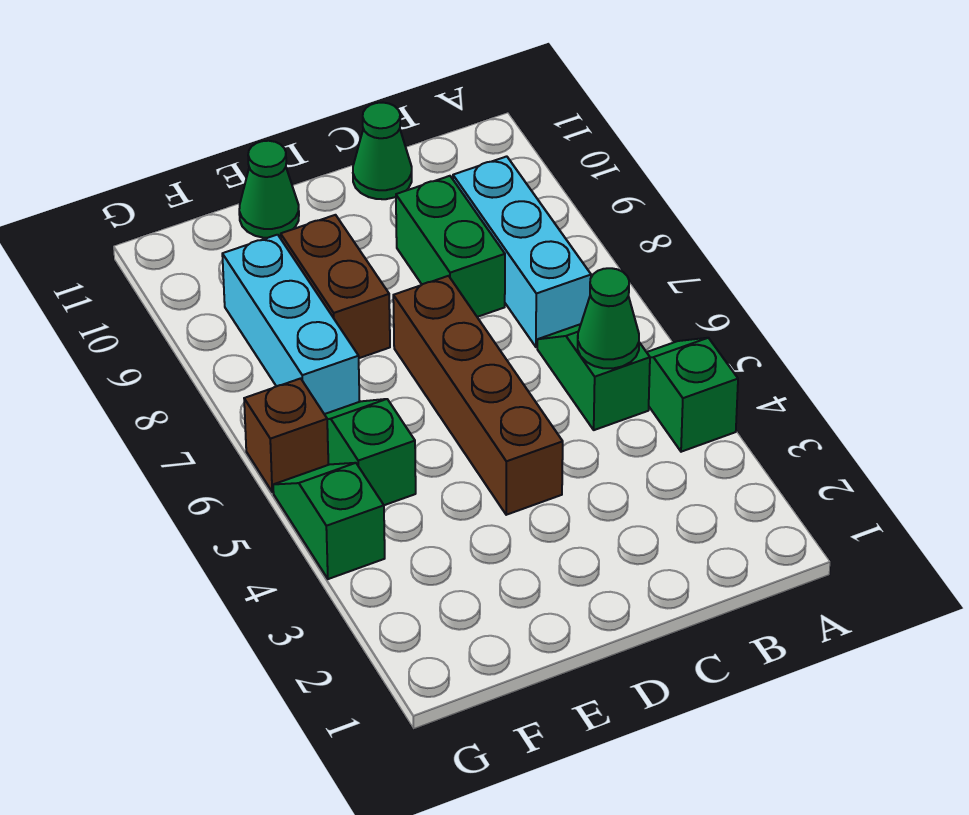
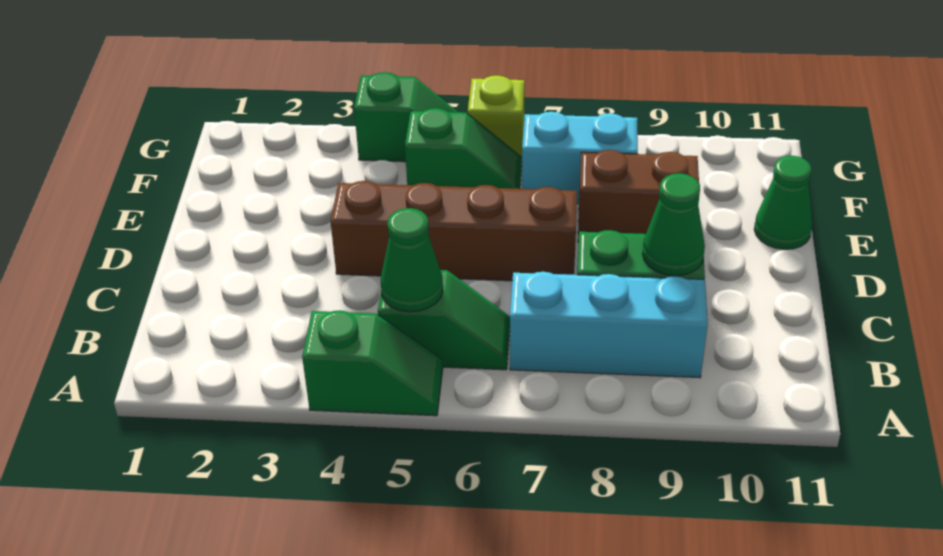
green cone C11 level 1 -> green cone C9 level 2
cyan brick F7:F9 level 1 -> cyan brick F7:F8 level 1
brown brick G6 level 1 -> lime brick G6 level 1

